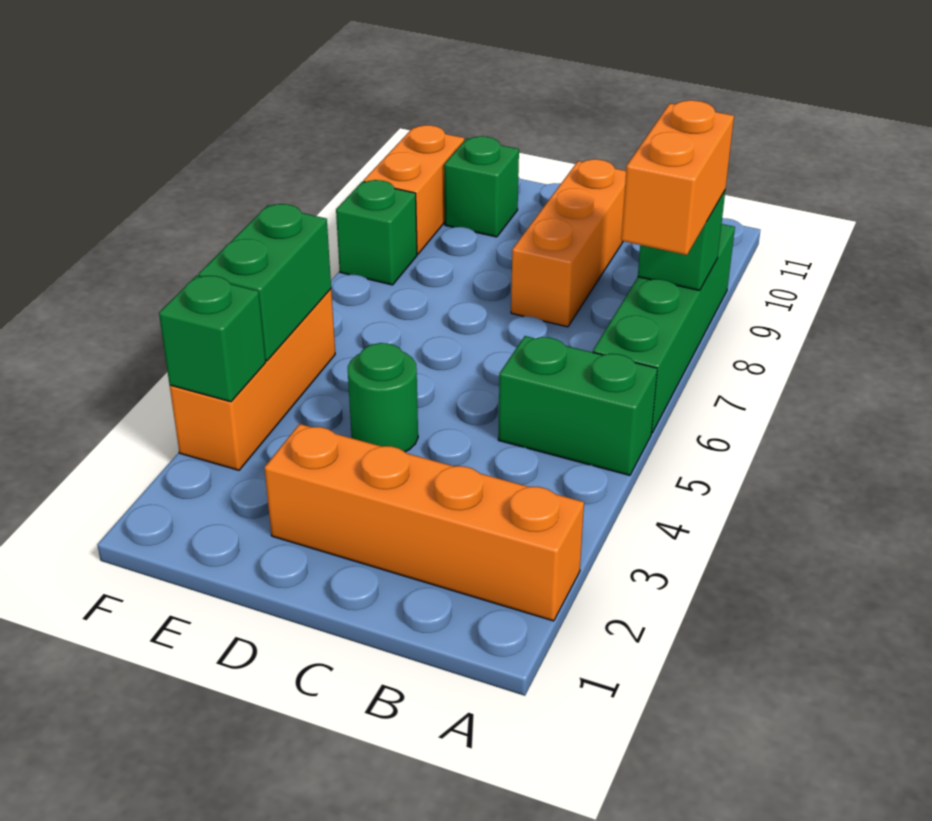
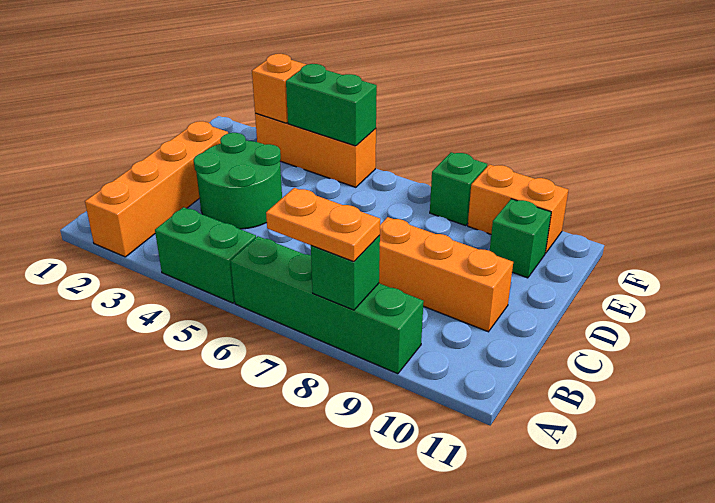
green brick A5:B5 level 1 -> green brick A4:A5 level 1
orange brick A7:A8 level 3 -> orange plate A7:A8 level 3
green round brick D4 level 1 -> green round brick C3:D4 level 1
green brick F3 level 2 -> orange brick F3 level 2

